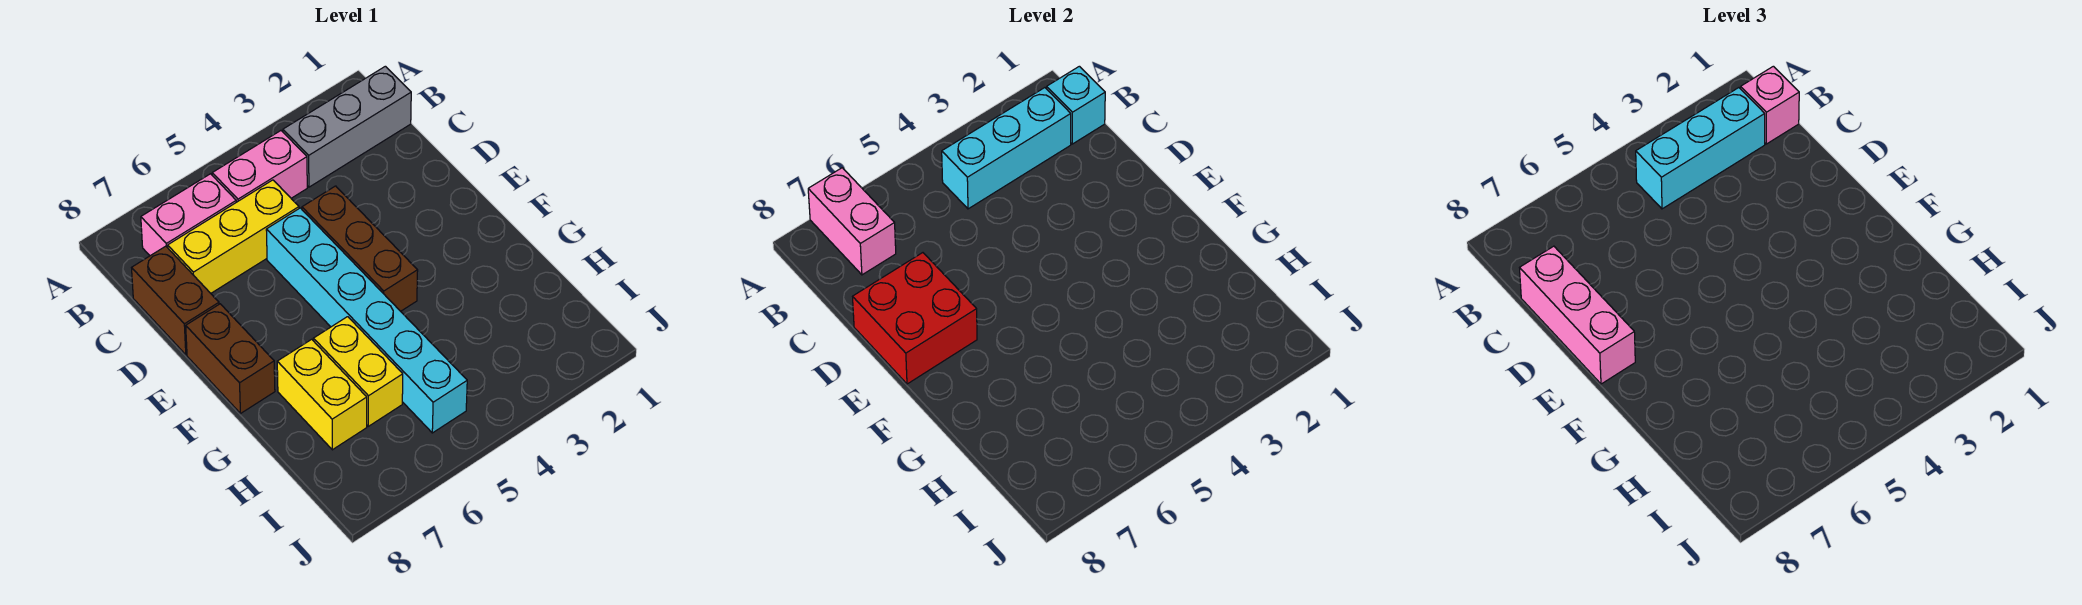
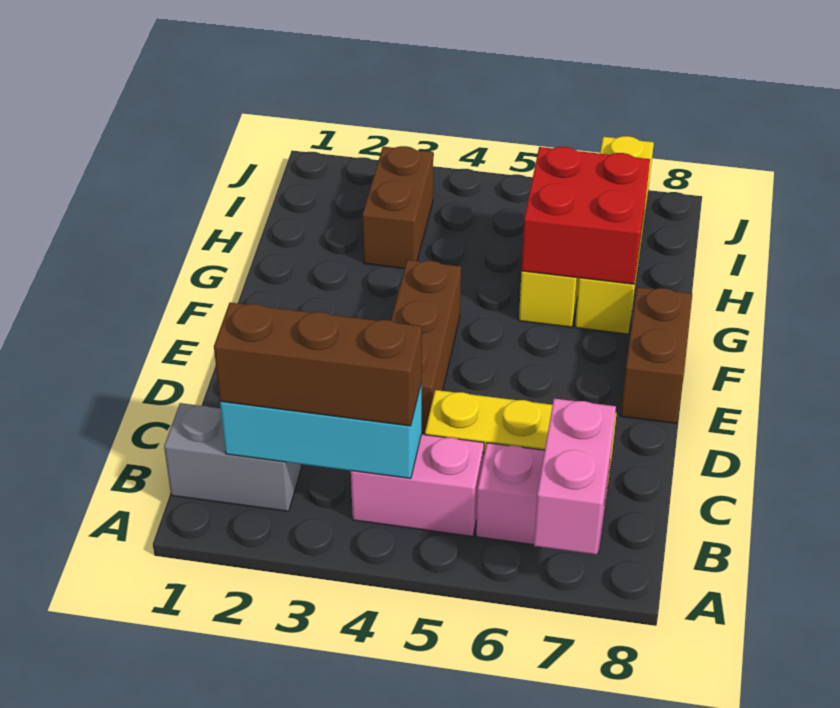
grey brick B1:B3 level 1 -> grey brick B1:B2 level 1
cyan brick B1 level 2 -> none
pink brick B1 level 3 -> none
cyan brick B2:B4 level 3 -> brown brick B2:B4 level 3
brown brick C8:D8 level 1 -> brown brick H3:I3 level 1
pink brick C8:E8 level 3 -> none
cyan brick D5:I5 level 1 -> none
red brick D7:E8 level 2 -> red brick G6:H7 level 2
yellow brick G7:H7 level 1 -> yellow brick G7:J7 level 1

